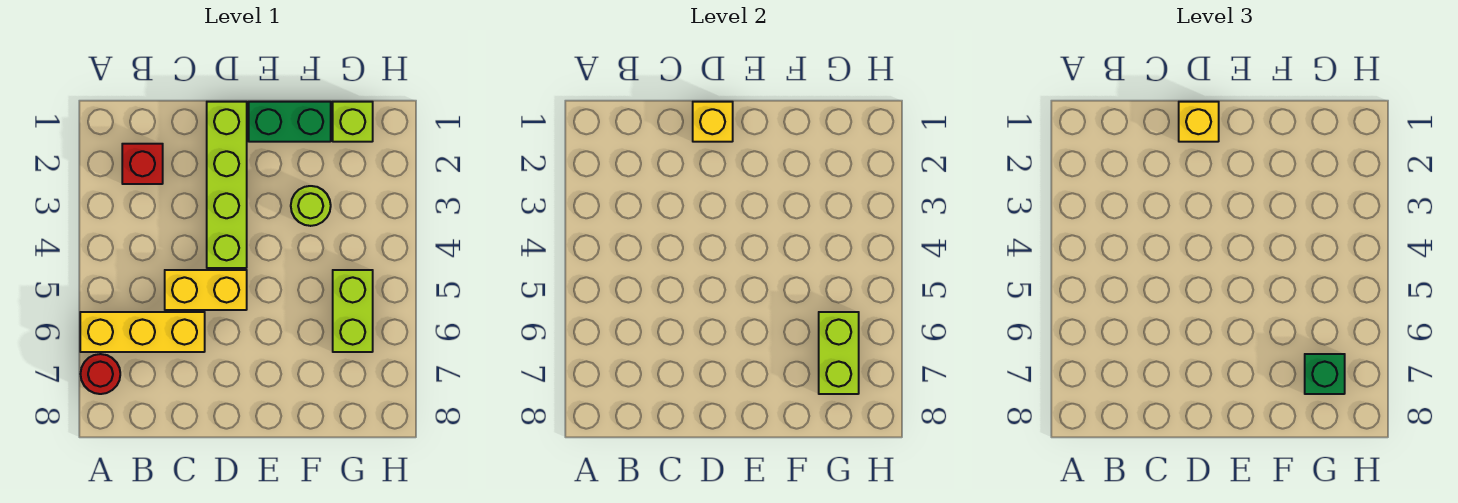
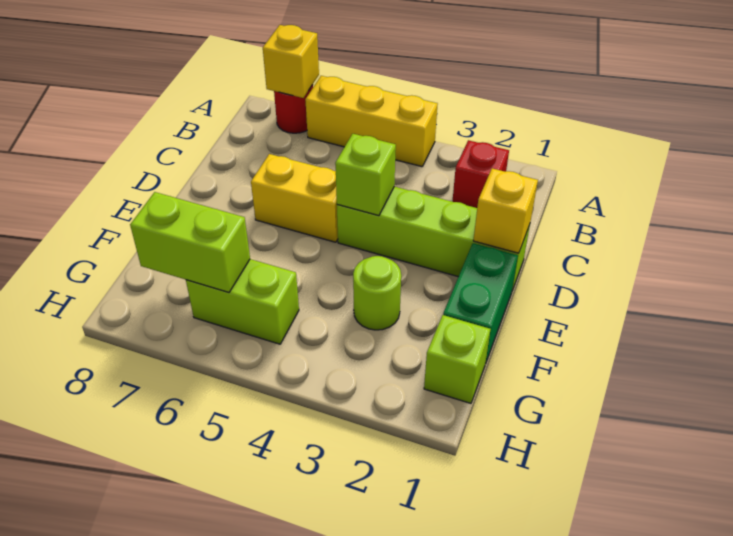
yellow brick A6:C6 level 1 -> yellow brick A4:A6 level 1
yellow brick C5:D5 level 1 -> yellow brick D5:D6 level 1
yellow brick D1 level 3 -> yellow brick A7 level 2
none -> lime brick D4 level 2
green brick G7 level 3 -> none

